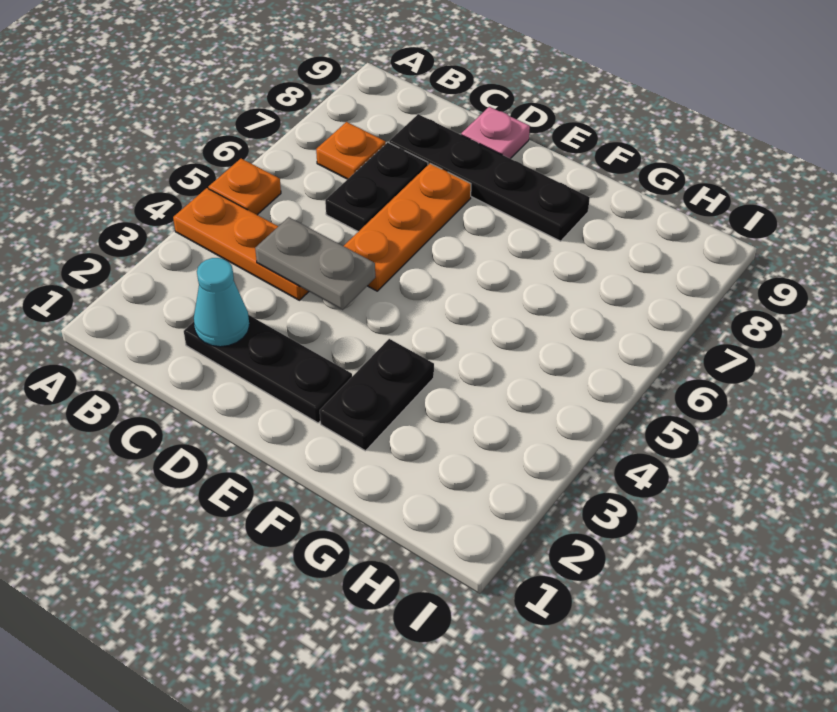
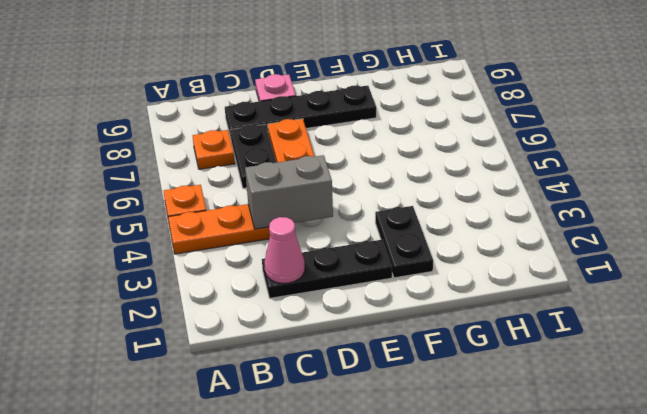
cyan cone C2 level 2 -> pink cone C2 level 2
grey plate C4:D4 level 2 -> grey brick C4:D4 level 2

